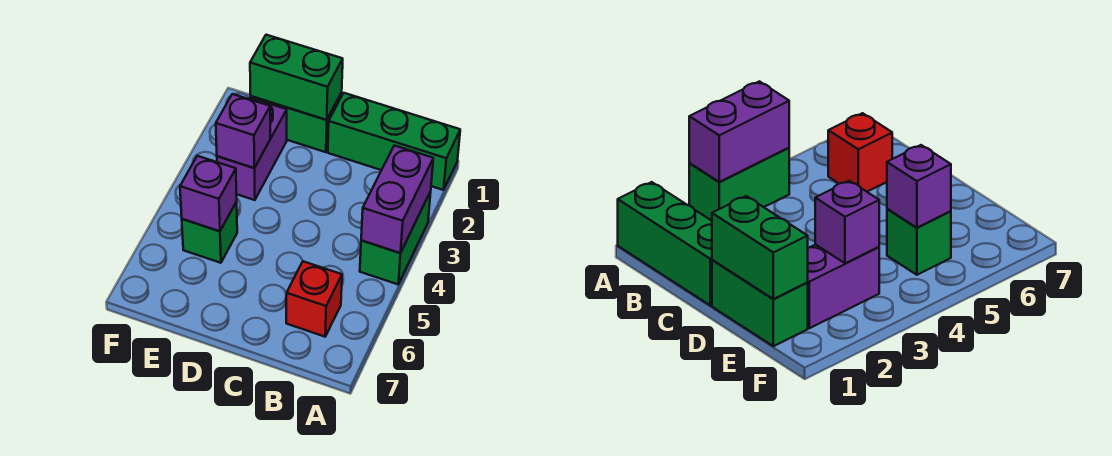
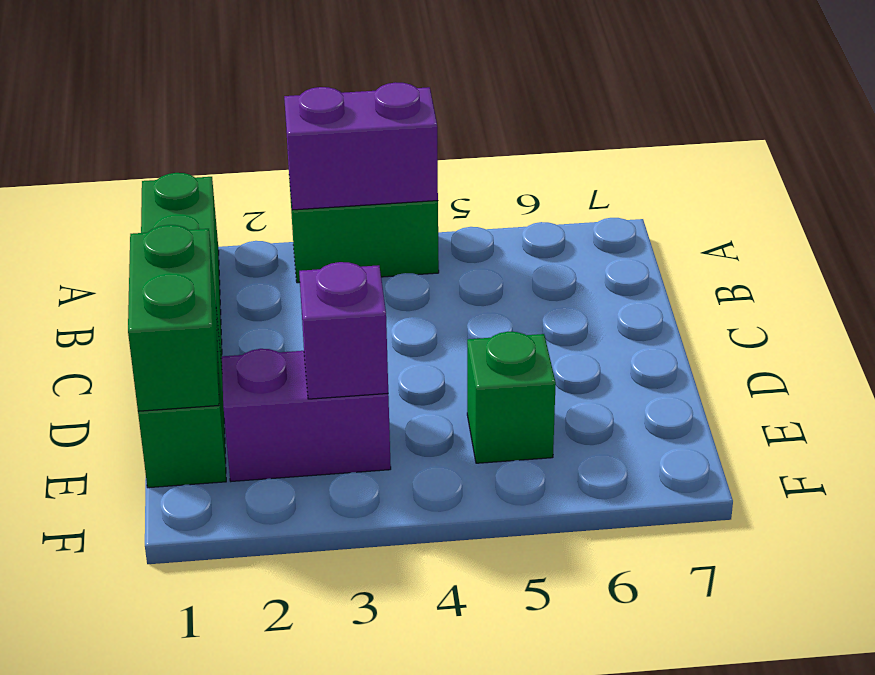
red brick B6 level 1 -> none
purple brick E5 level 2 -> none

